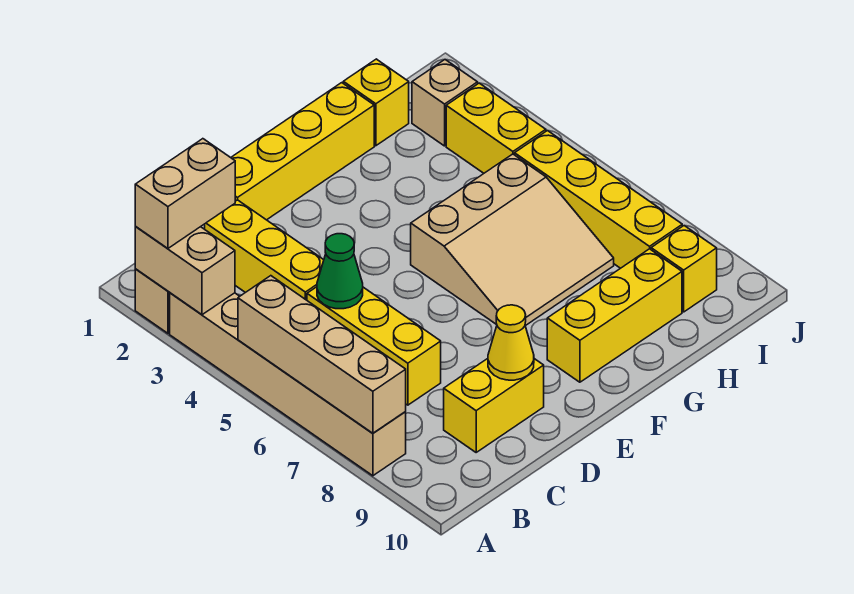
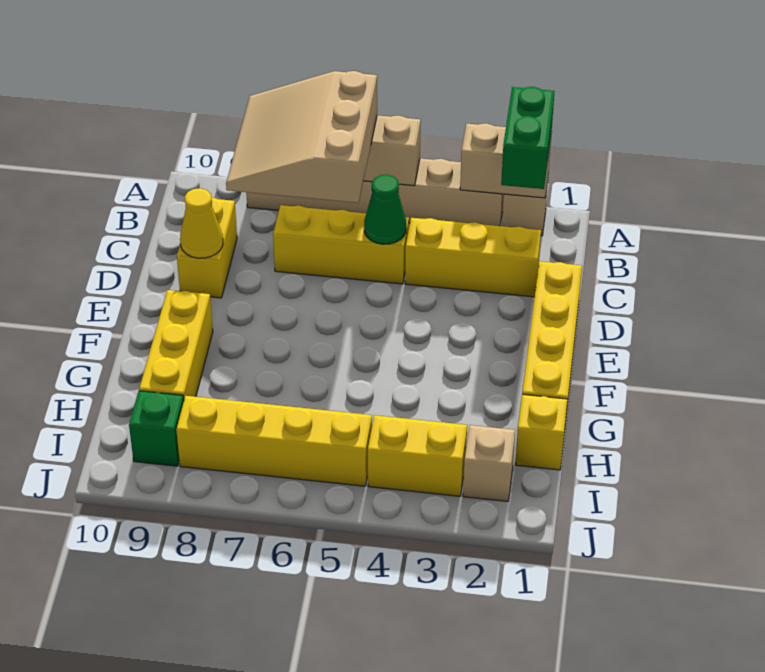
tan brick A2:B2 level 3 -> green brick A2:B2 level 3
tan slope F5:H7 level 1 top 5 -> tan slope A6:C8 level 3 top 6
yellow brick I9 level 1 -> green brick I9 level 1

